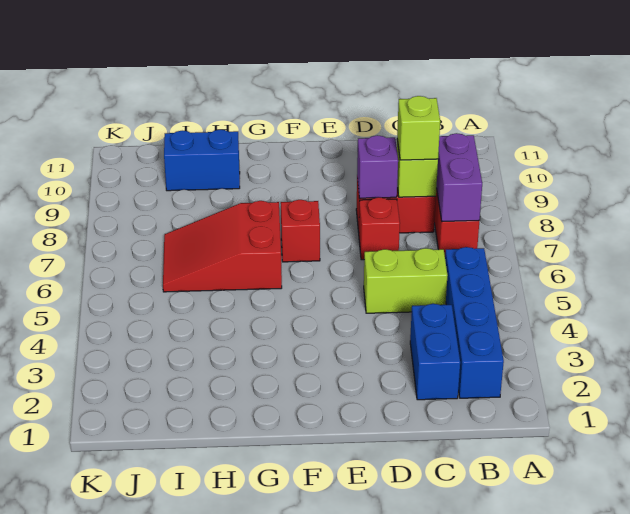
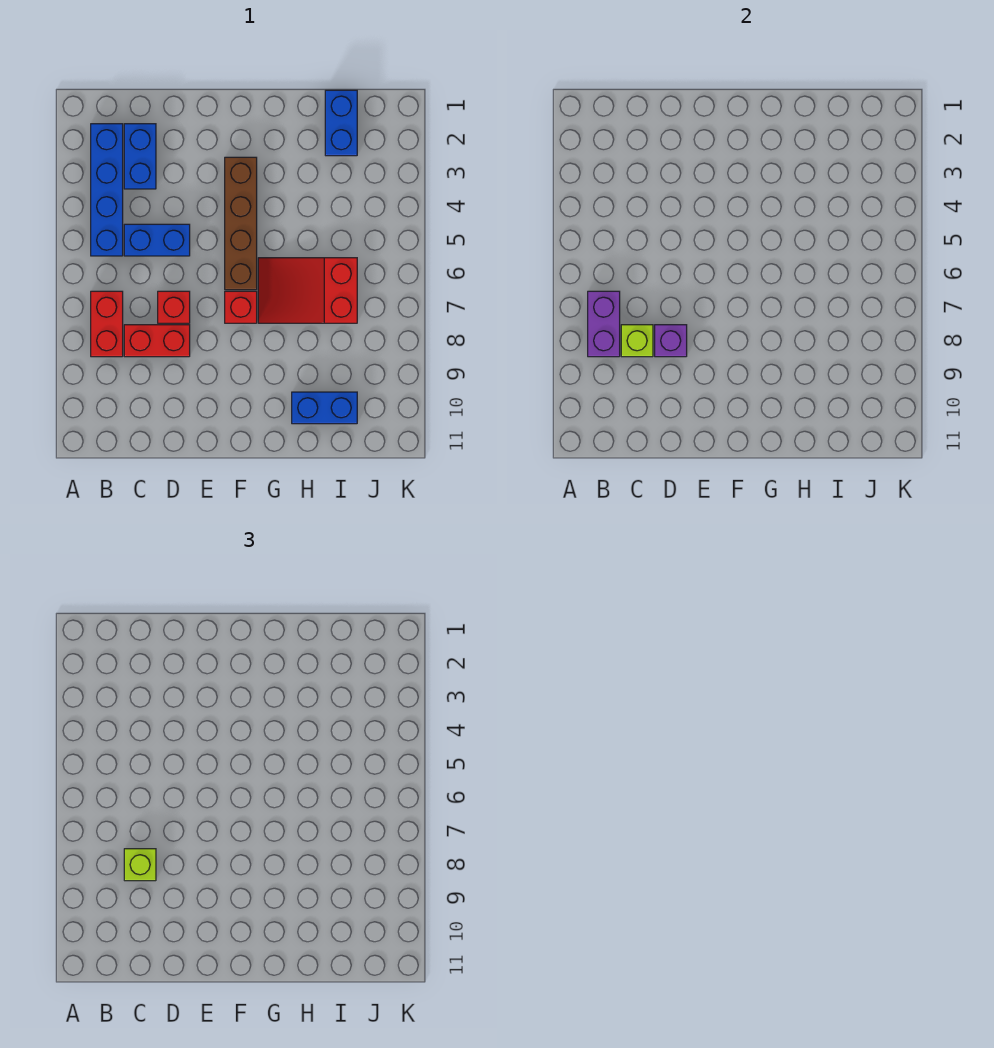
lime brick C5:D5 level 1 -> blue brick C5:D5 level 1
none -> brown brick F3:F6 level 1
red slope G6:I7 level 1 top G -> red slope G6:I7 level 1 top I
none -> blue brick I1:I2 level 1

